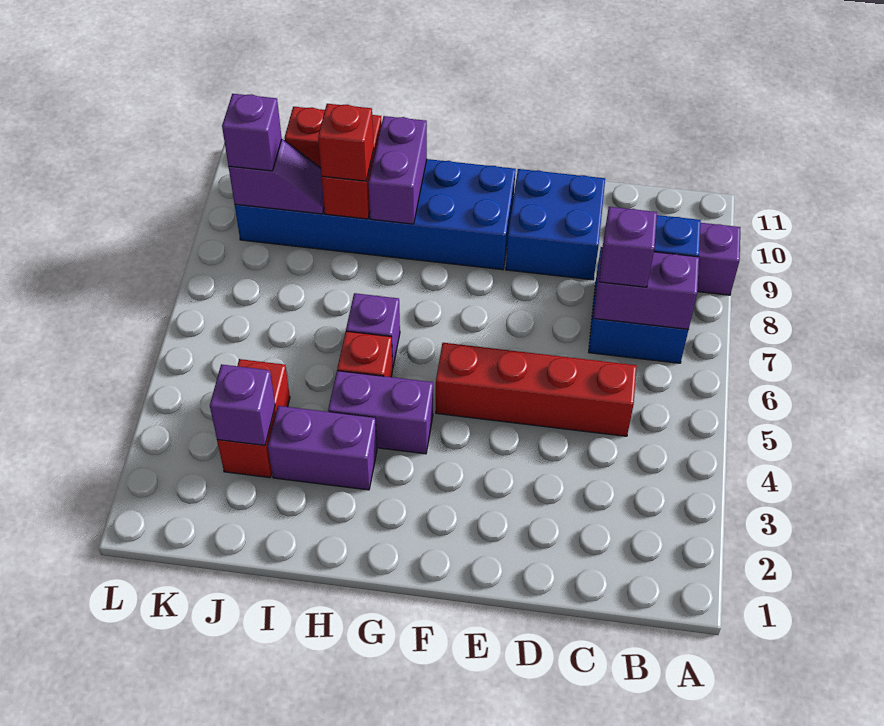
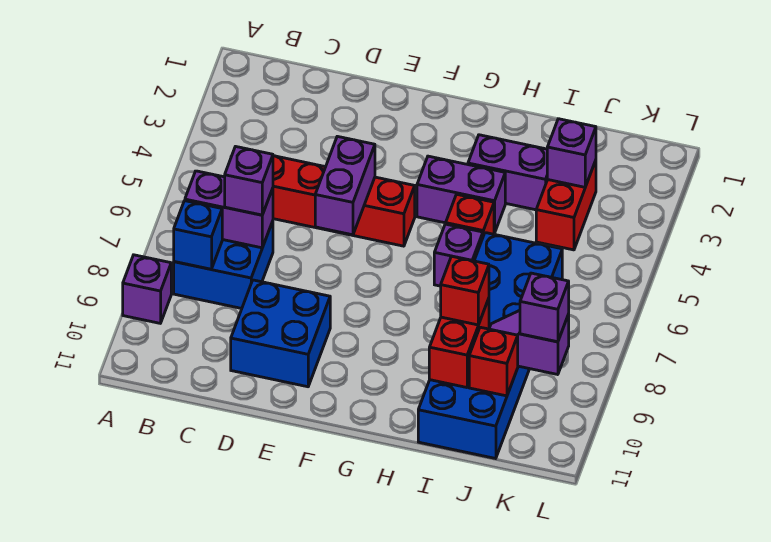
blue brick F9:K10 level 1 -> blue brick I6:J11 level 1
purple brick H9:H10 level 2 -> purple brick E5:E6 level 2

